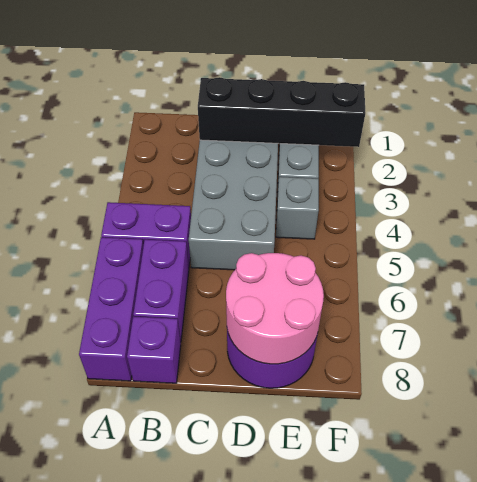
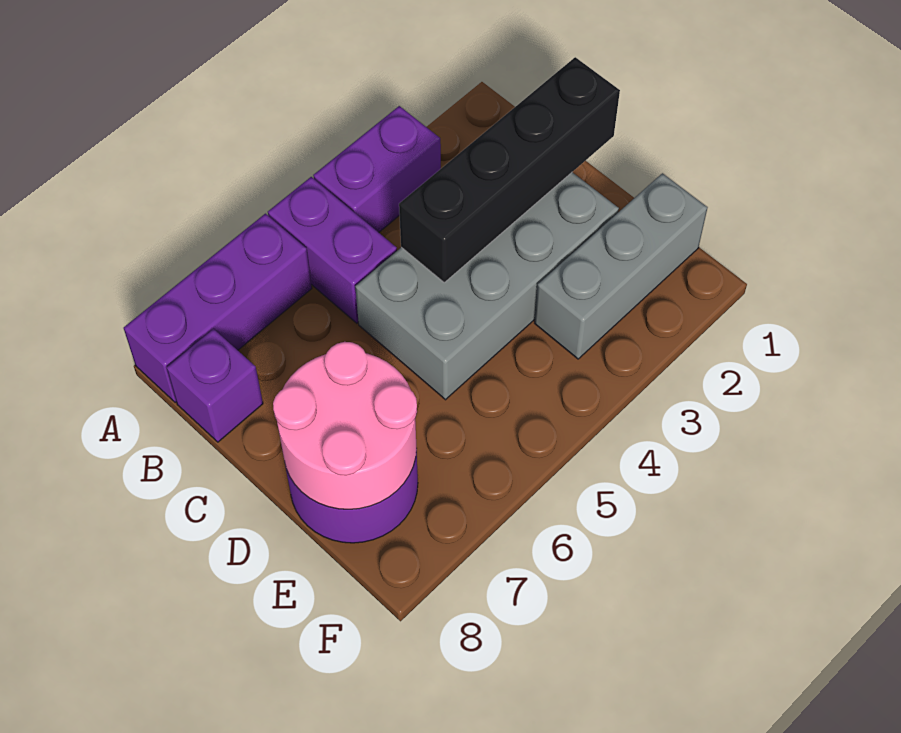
purple brick B6:B7 level 1 -> purple brick A3:A4 level 1
black brick C2:F2 level 2 -> black brick C1:C4 level 2
grey brick E4 level 1 -> none

